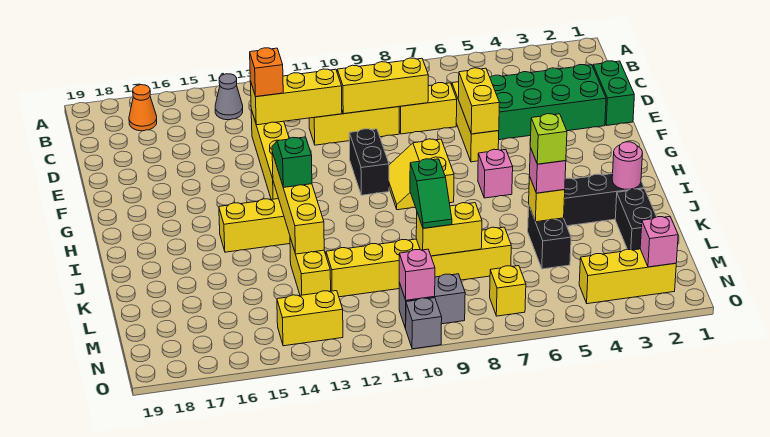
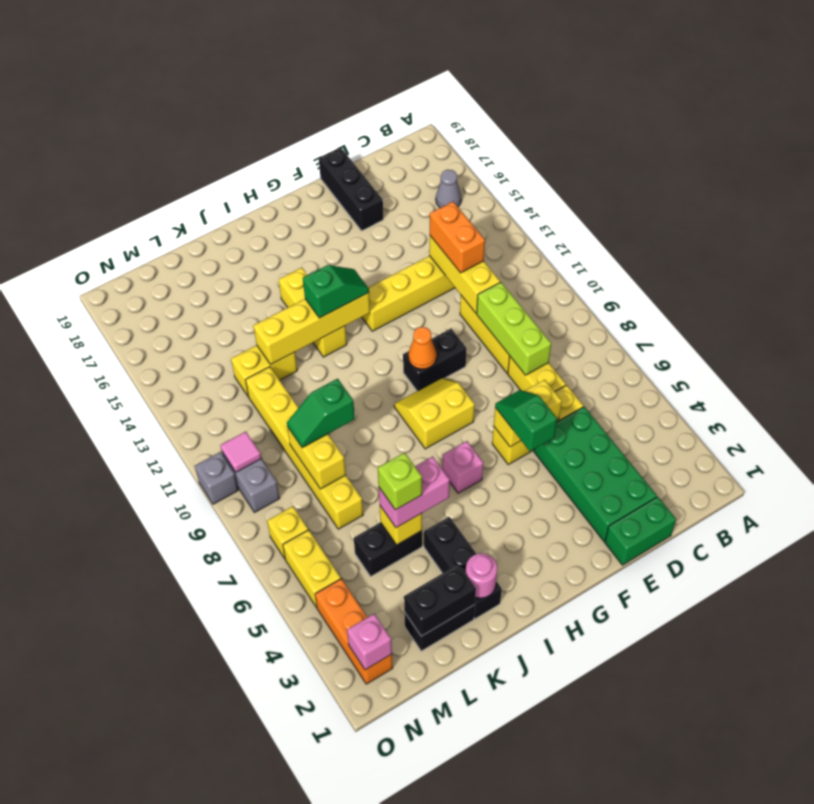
grey cone B14 level 1 -> grey cone B16 level 1
orange cone B17 level 1 -> orange cone G10 level 2
yellow brick D8:D10 level 2 -> lime brick D8:D10 level 2
orange brick D13 level 3 -> orange brick D12:D13 level 3
none -> black brick E17:E19 level 1
none -> green slope F5:F6 level 3 top 5
none -> black brick K2:L2 level 2
pink brick K5 level 3 -> pink brick J5:K5 level 3
yellow brick N2:N4 level 1 -> orange brick N2:N4 level 1
pink brick N10 level 2 -> pink tile N10 level 2
yellow brick N13:N14 level 1 -> yellow brick N5:N6 level 1

